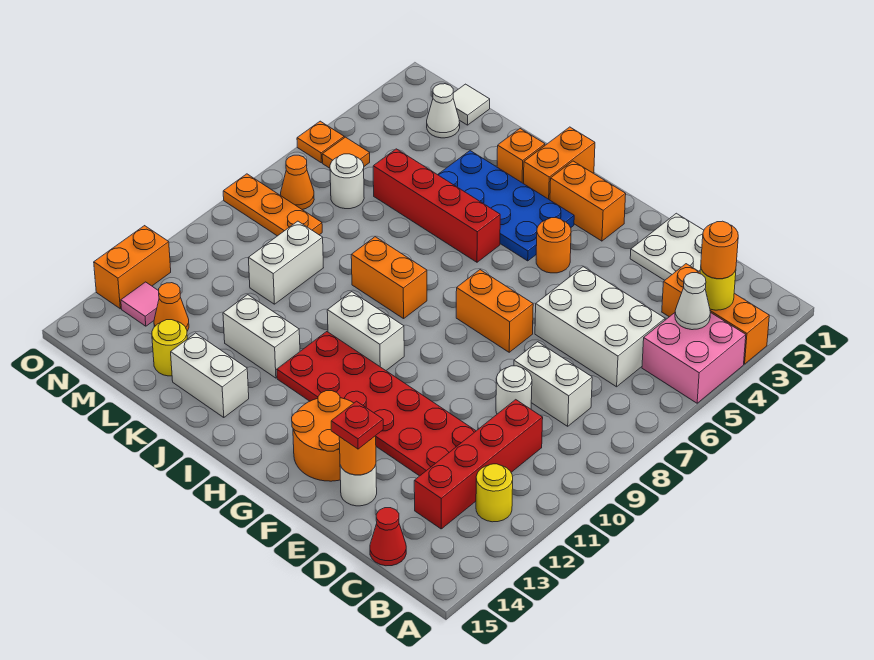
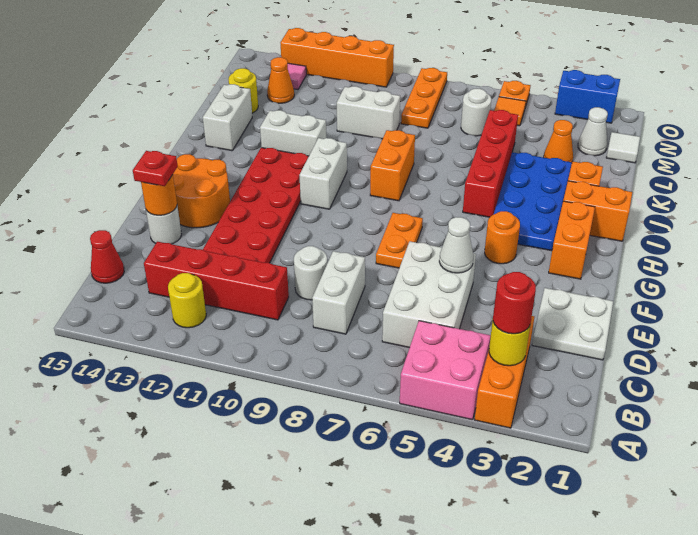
orange round brick B3 level 3 -> red round brick B3 level 3
white cone B4 level 2 -> white cone E5 level 2
orange brick F7:G7 level 1 -> orange plate F7:G7 level 1
white brick J12:K12 level 1 -> white brick J11:J12 level 1
orange cone N7 level 1 -> orange cone L3 level 1
none -> blue brick O2:O3 level 1
orange brick O12:O13 level 1 -> orange brick O10:O13 level 1

